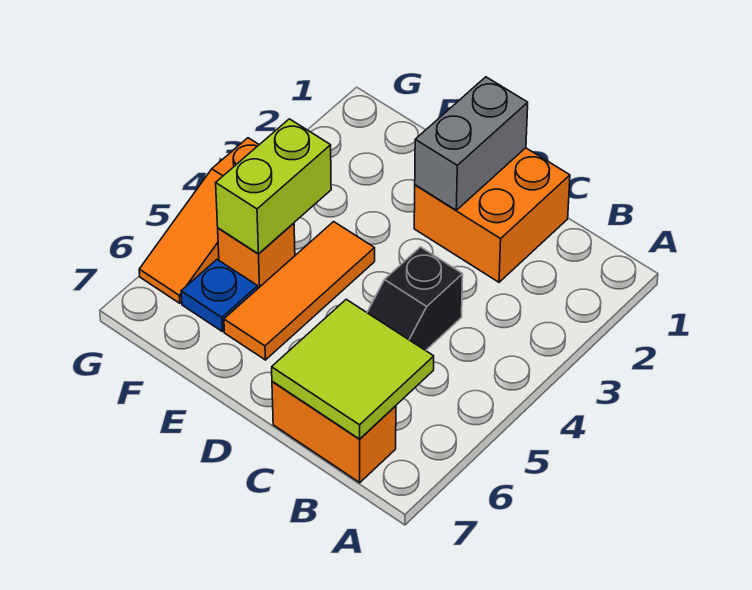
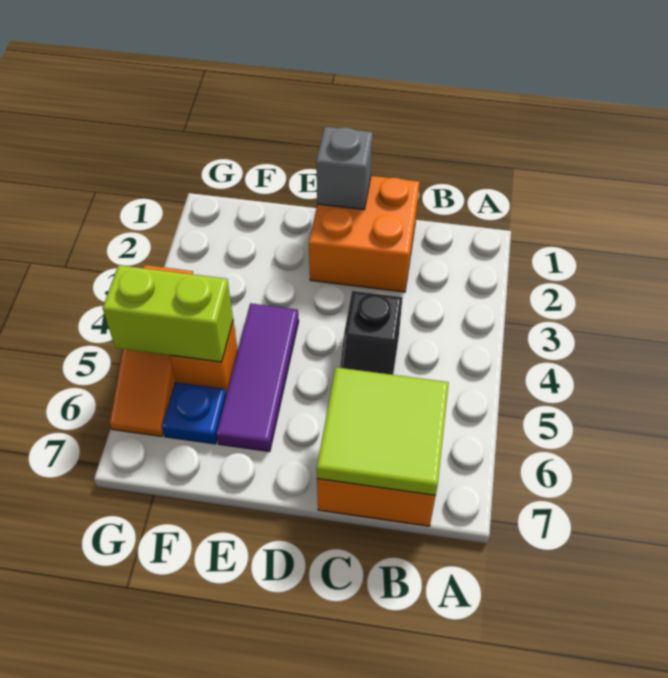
grey brick D1:D2 level 2 -> grey brick D1 level 2
orange tile E4:E6 level 1 -> purple tile E4:E6 level 1
lime brick F4:F5 level 2 -> lime brick F5:G5 level 2

